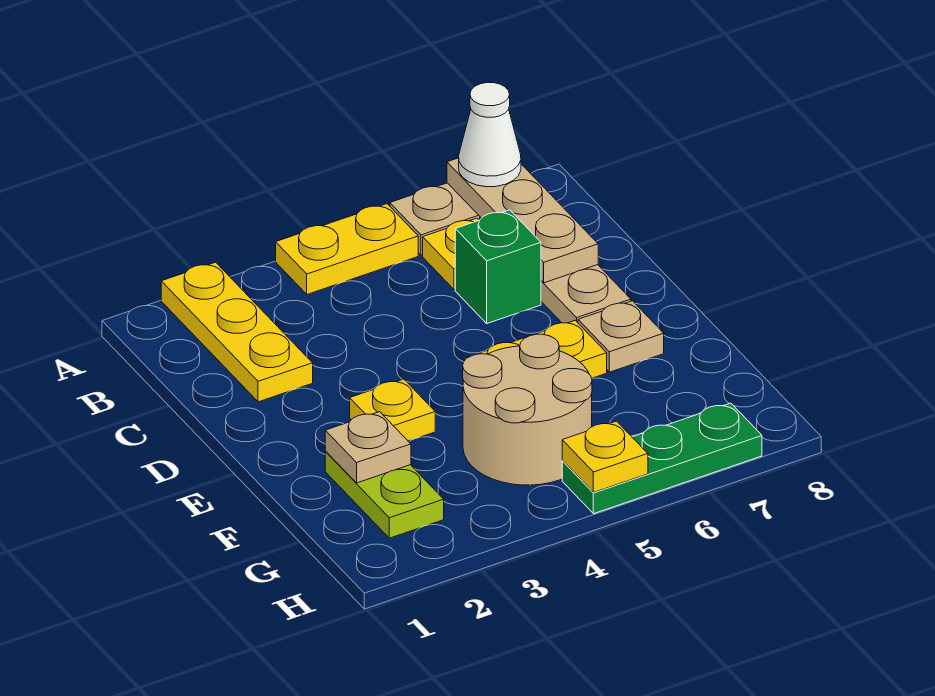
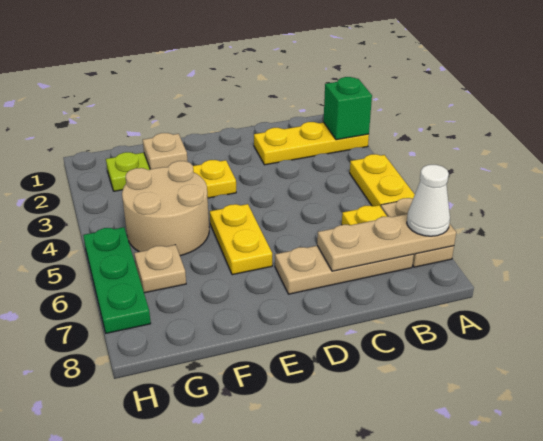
green brick C6 level 1 -> green brick A2 level 2
tan plate E7 level 1 -> tan plate G6 level 1
yellow plate H5 level 2 -> none

